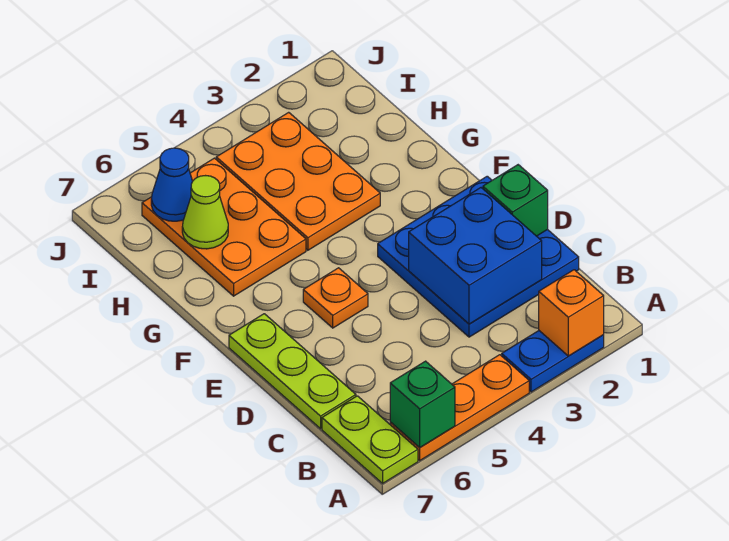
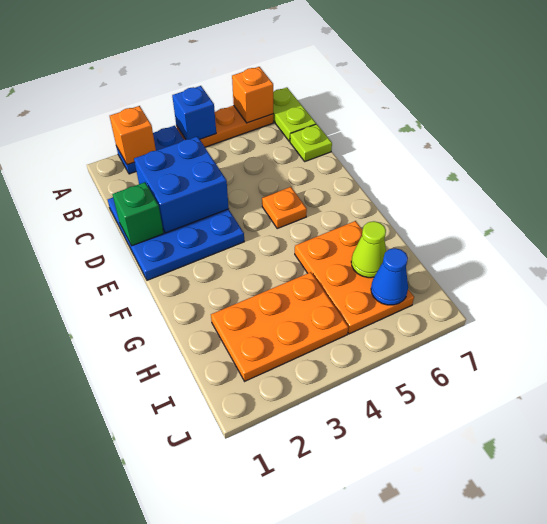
none -> blue brick A4 level 2
green brick A6 level 2 -> orange brick A6 level 2
lime plate C7:E7 level 1 -> lime plate C7 level 1
orange plate G3:I4 level 1 -> orange plate H2:I4 level 1

